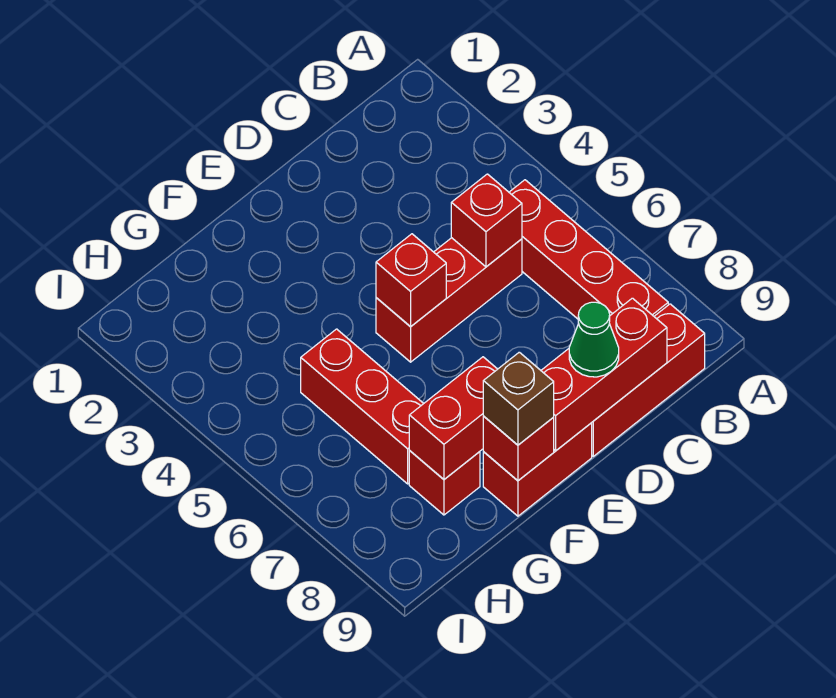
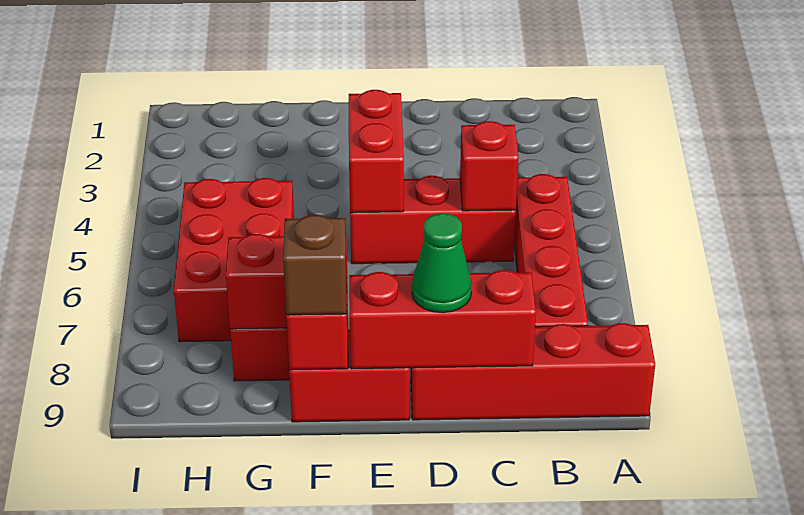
red brick B9:D9 level 1 -> red brick A9:D9 level 1
red brick E5 level 2 -> red brick E4:E5 level 2
red brick G5:G7 level 1 -> red brick G5:H7 level 1

